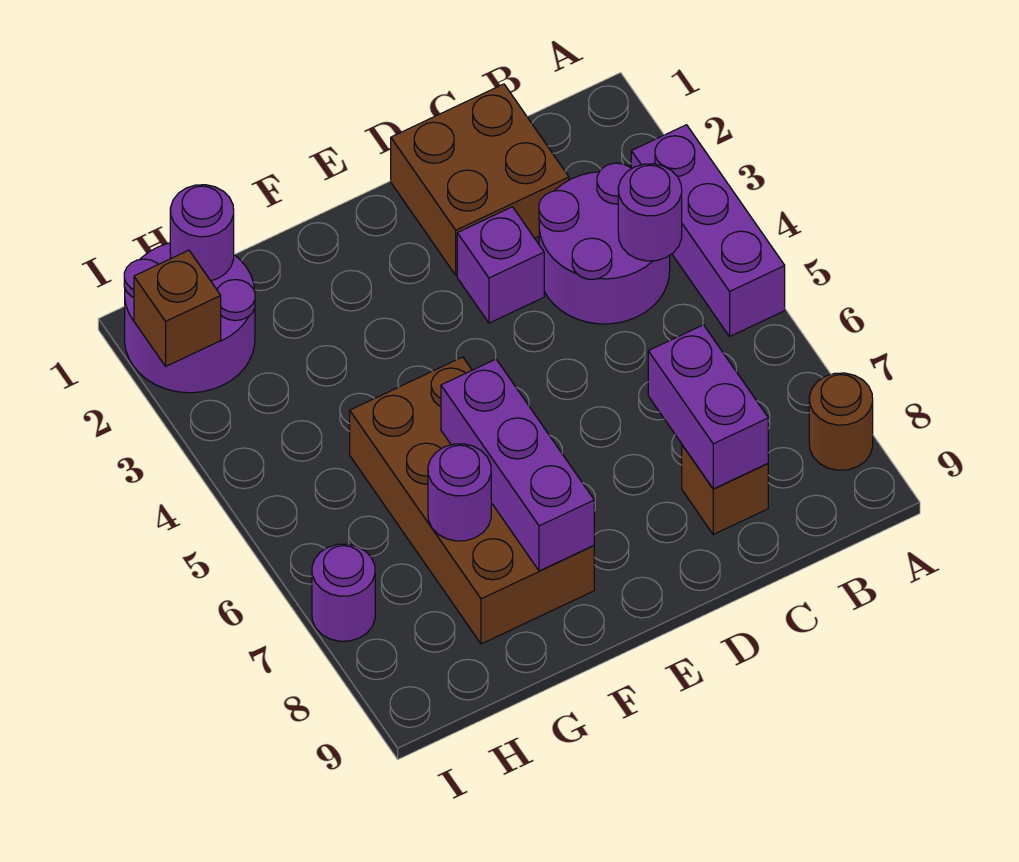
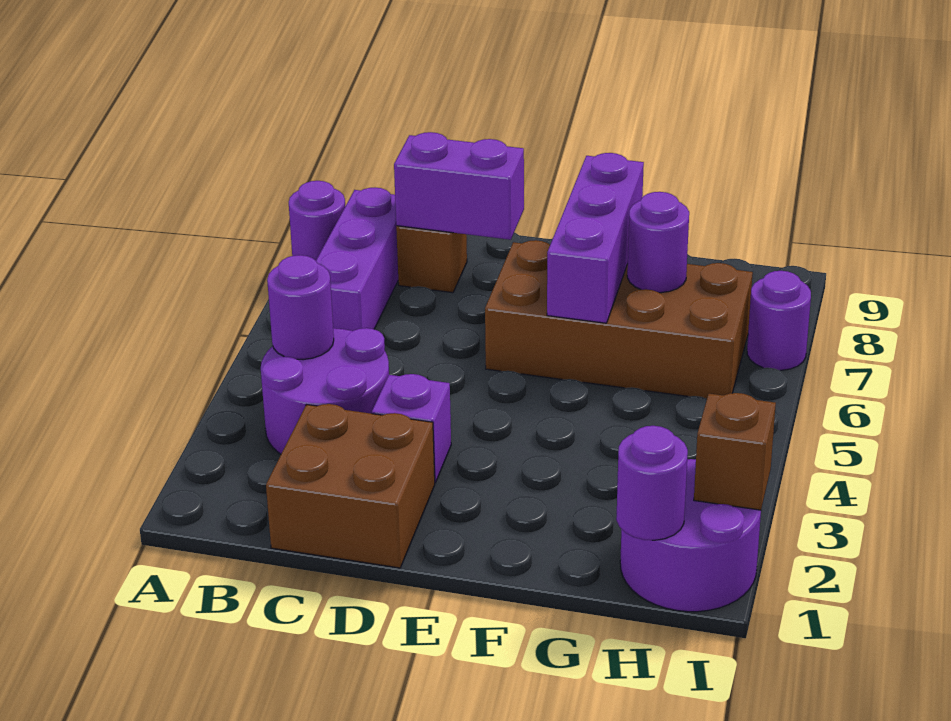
purple brick A3:A5 level 1 -> purple brick B6:B8 level 1
brown round brick A8 level 1 -> purple round brick A8 level 1
purple brick C7:C8 level 2 -> purple brick C8:D8 level 2
brown brick F5:G8 level 1 -> brown brick E6:H7 level 1

